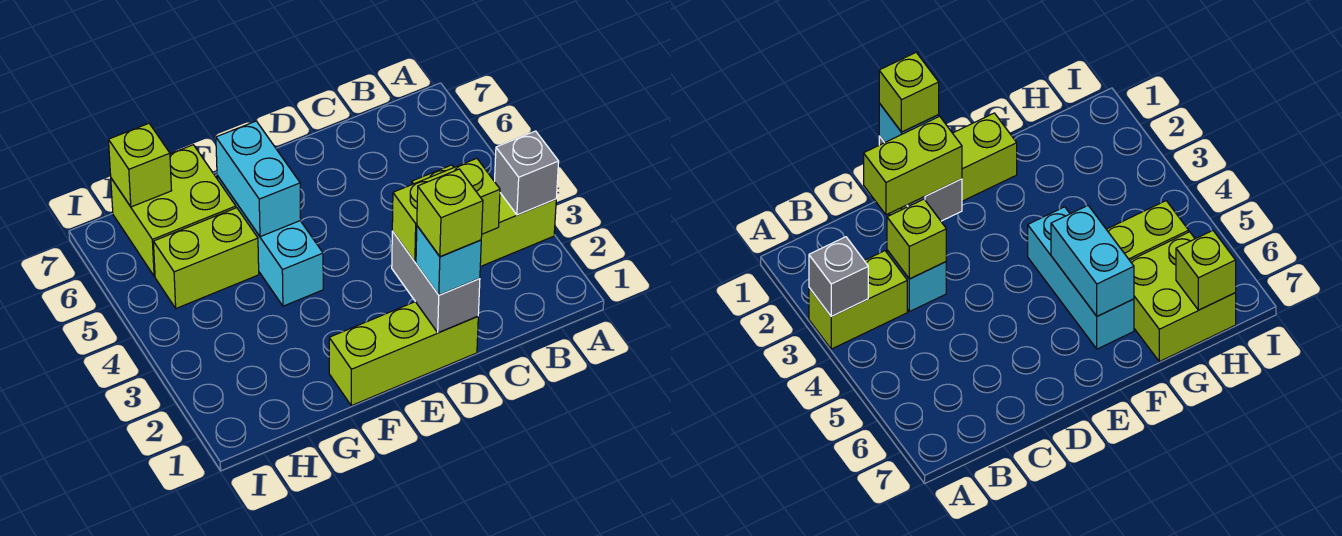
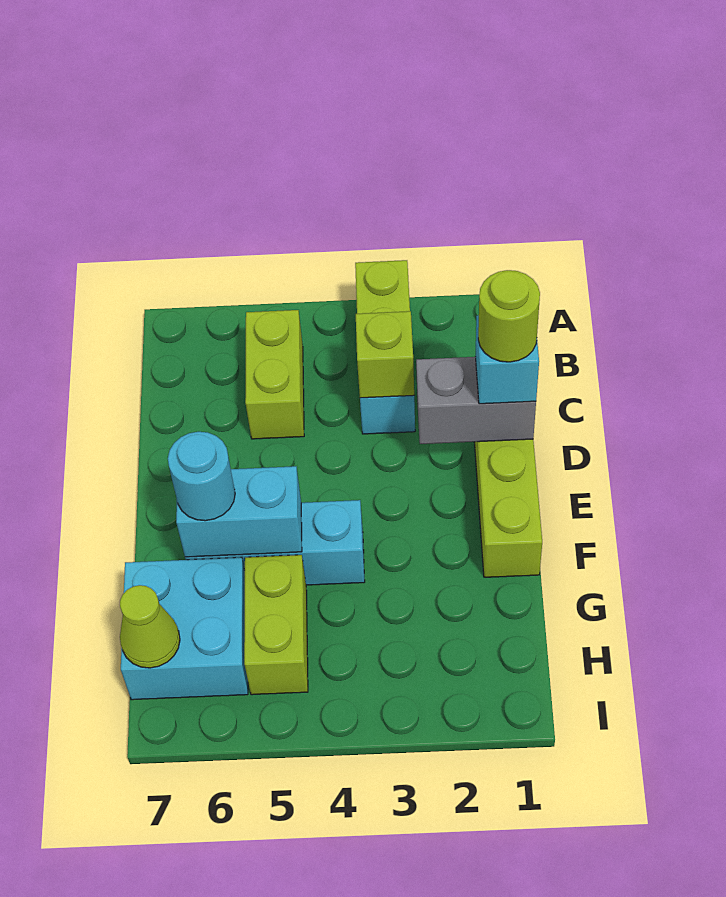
grey brick A3 level 2 -> none
lime brick C2:D2 level 3 -> lime brick B5:C5 level 1
lime brick D1 level 4 -> lime round brick D1 level 4
none -> cyan round brick F6 level 3
lime brick G6:H7 level 1 -> cyan brick G6:H7 level 1
lime brick H7 level 2 -> lime cone H7 level 2

